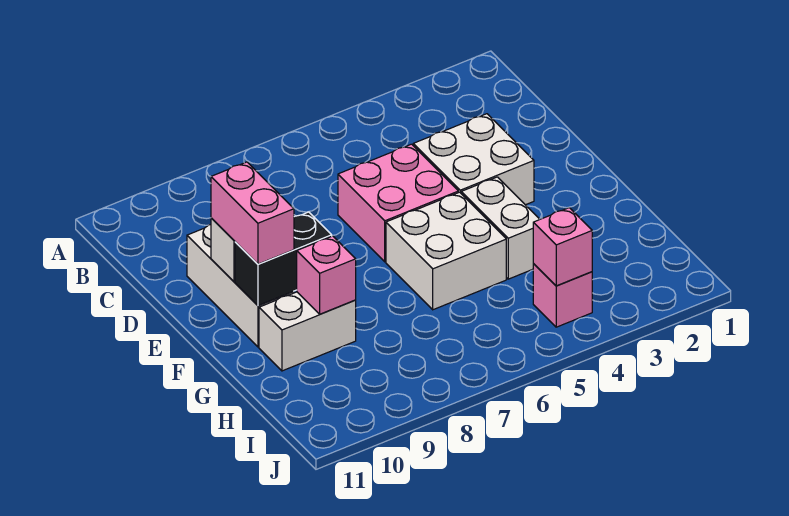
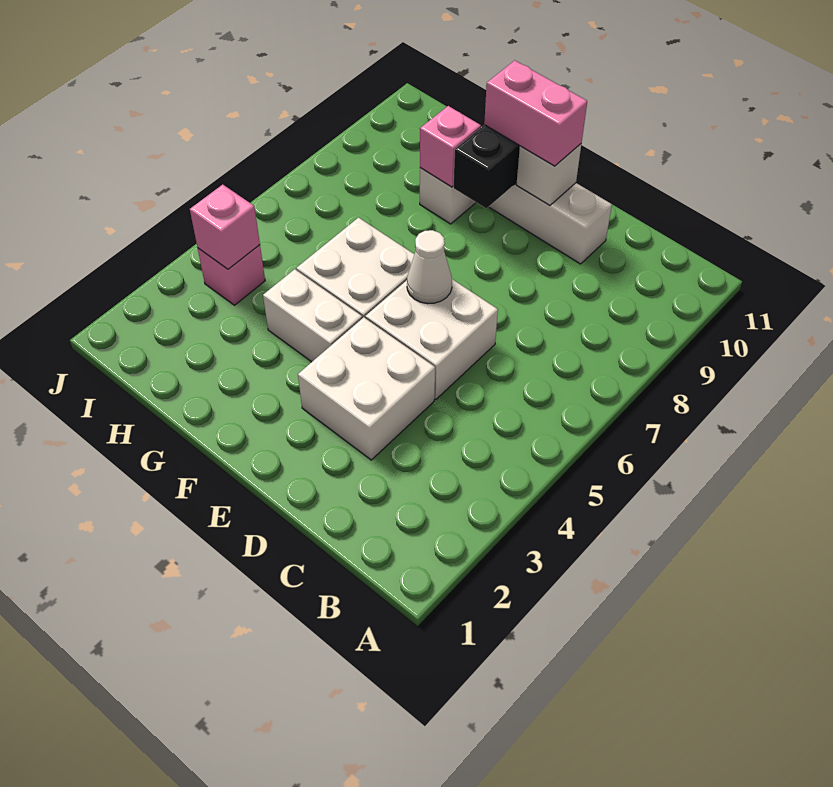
pink brick D5:E6 level 1 -> white brick D5:E6 level 1
none -> white cone E6 level 2

